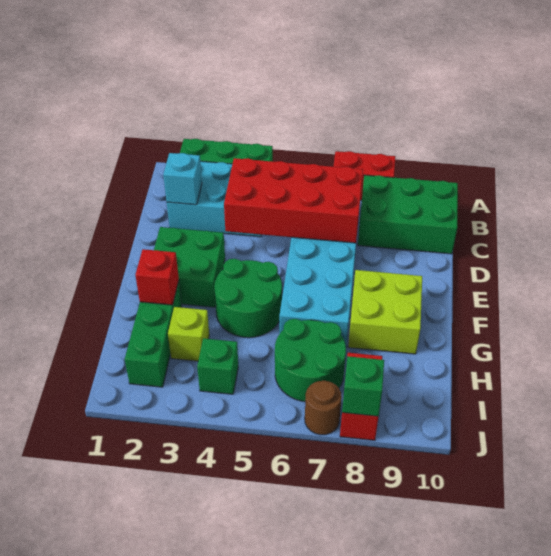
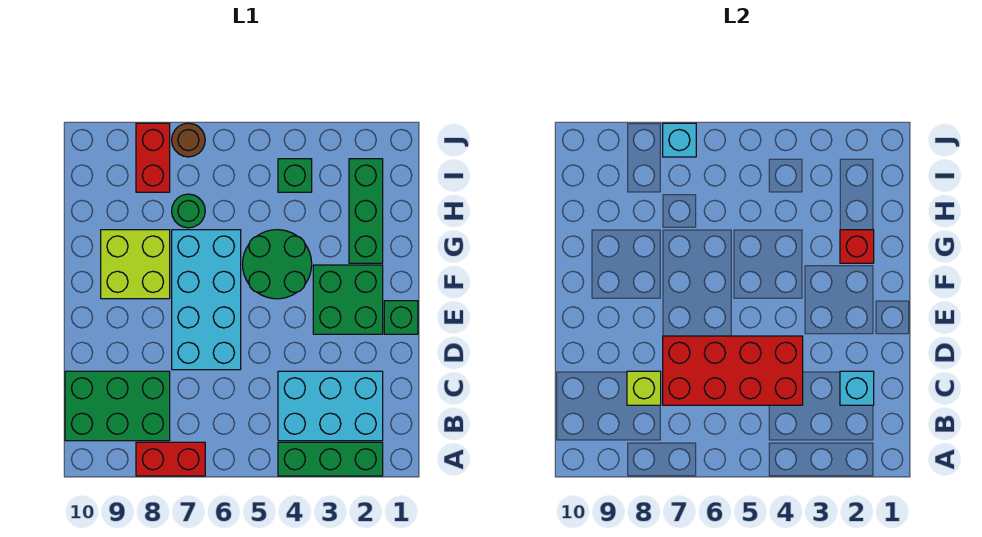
lime brick H3 level 1 -> lime brick C8 level 2
green round brick H6:I7 level 1 -> green round brick H7 level 1
none -> cyan brick J7 level 2
green brick J8 level 2 -> green brick E1 level 1

